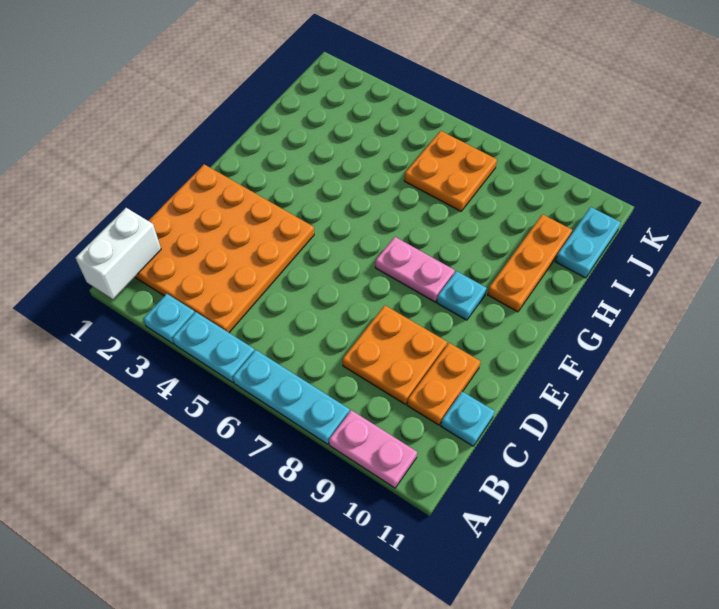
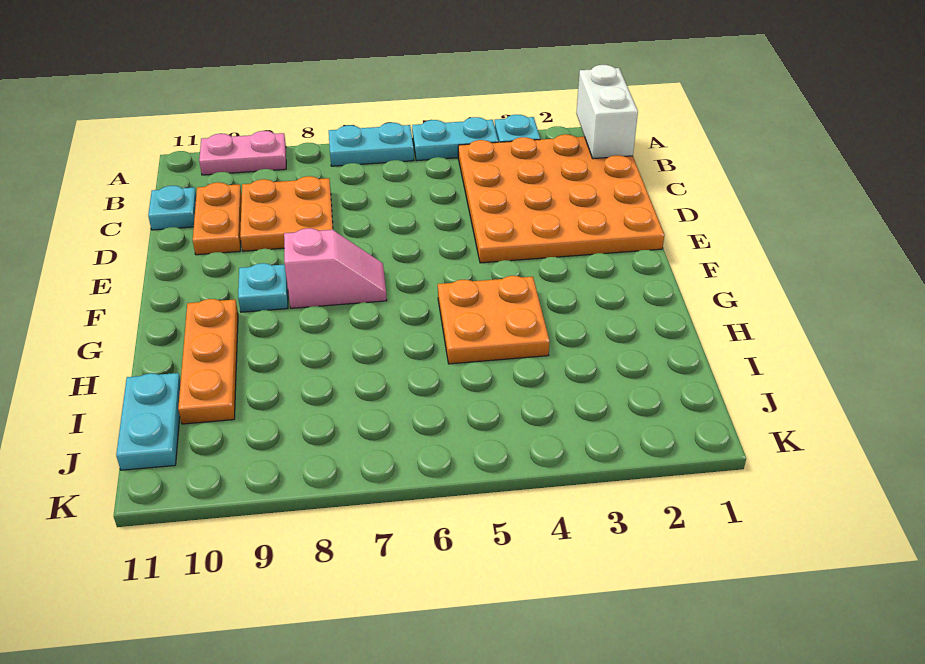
cyan plate A6:A8 level 1 -> cyan plate A6:A7 level 1
pink plate F7:F8 level 1 -> pink slope F7:F8 level 1 top 8
orange plate I6:J7 level 1 -> orange plate G4:H5 level 1

